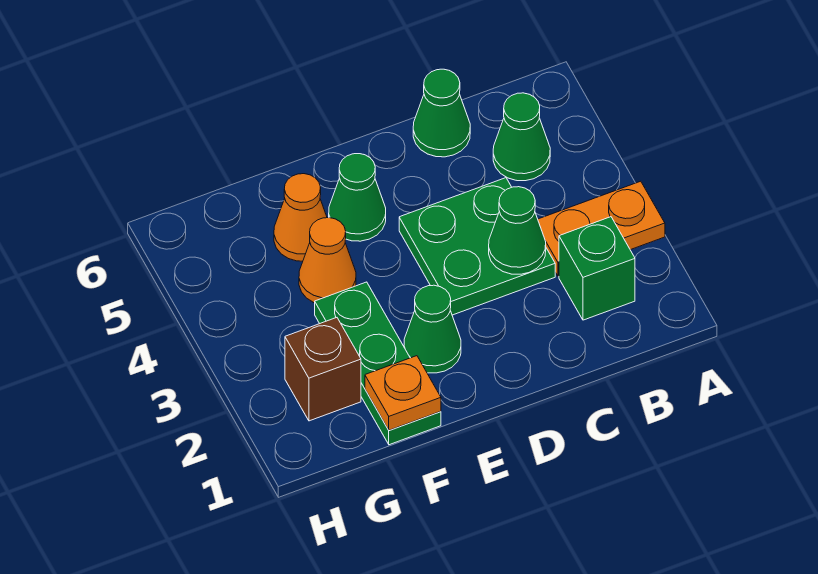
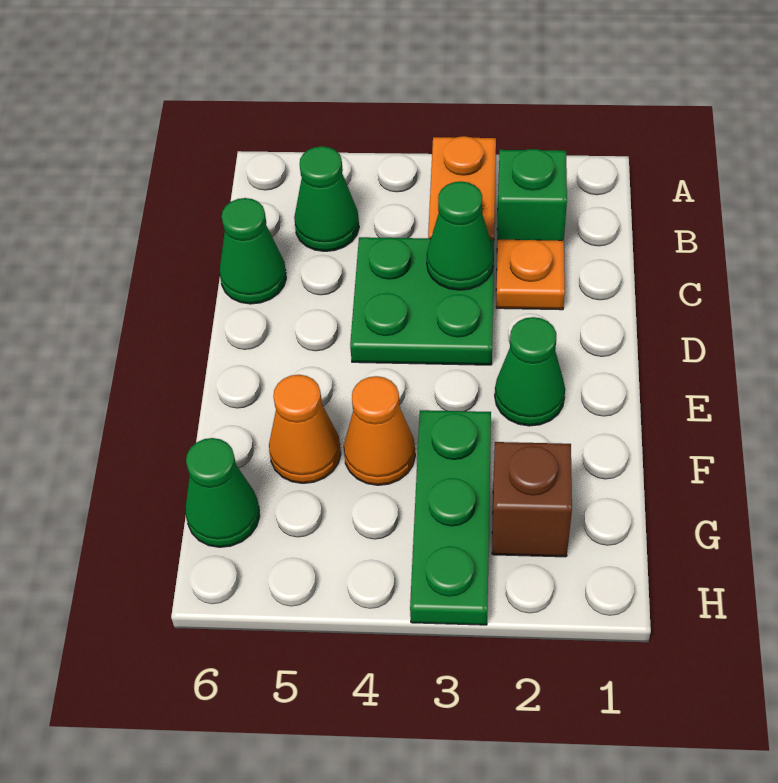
green cone E5 level 1 -> green cone G6 level 1
green plate F1:F3 level 1 -> green plate F3:H3 level 1
orange plate F1 level 2 -> orange plate C2 level 1

